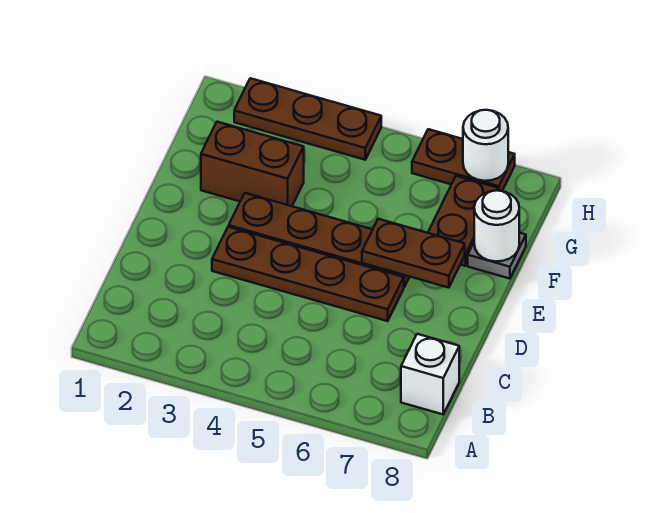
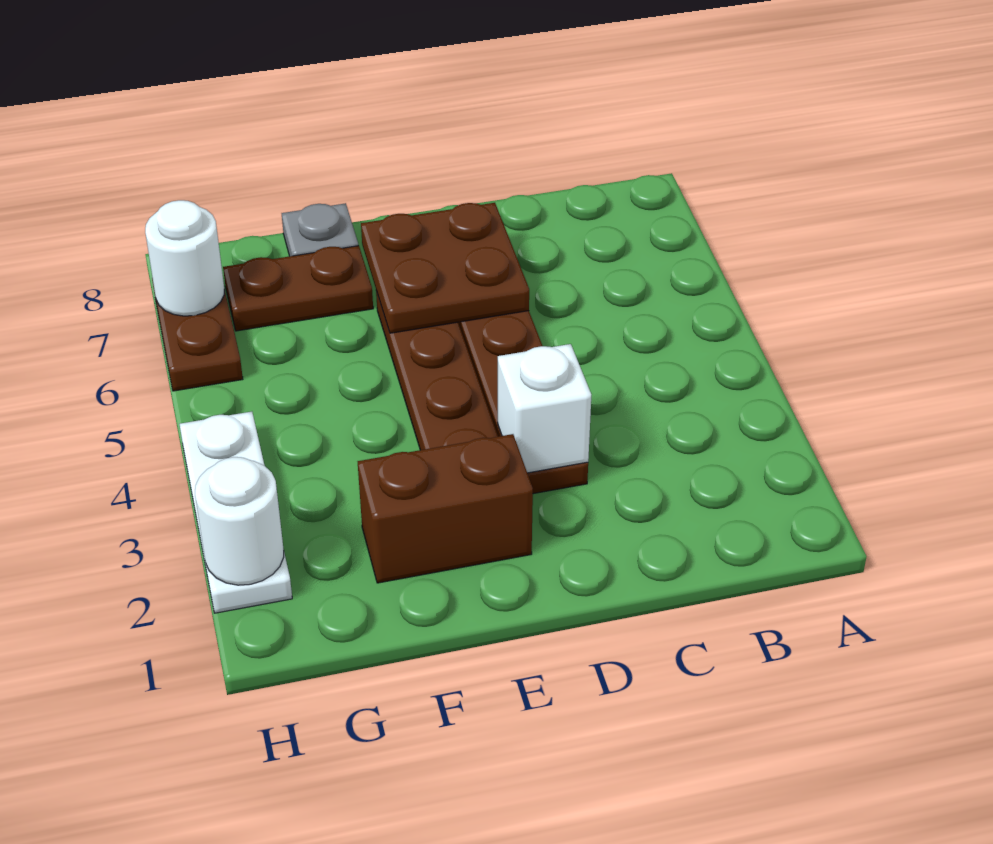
white brick B8 level 1 -> white brick D3 level 2
brown plate E6:E7 level 2 -> brown plate D6:E7 level 2
brown brick F2:F3 level 1 -> brown brick E2:F2 level 1
white round brick F8 level 2 -> white round brick H2 level 2
brown plate H2:H4 level 1 -> white plate H2:H4 level 1

